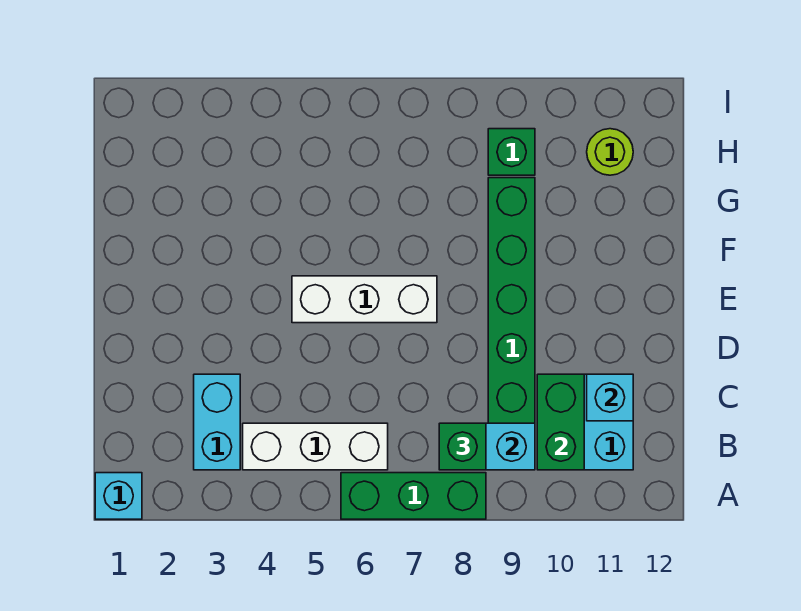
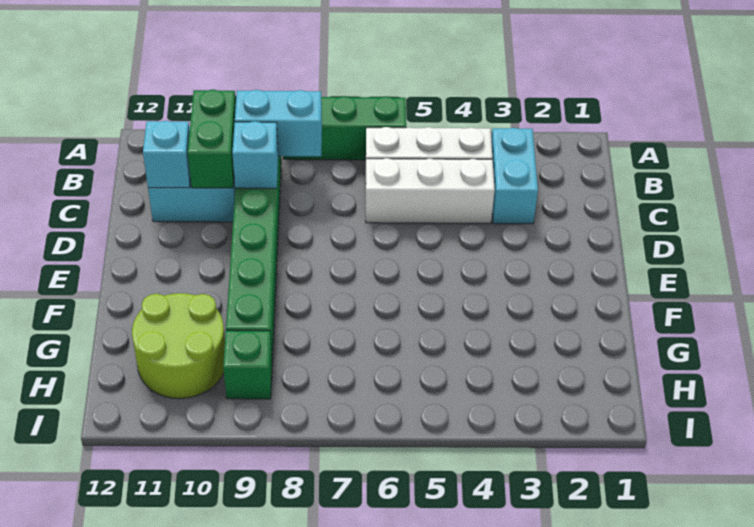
cyan brick A1 level 1 -> cyan brick C9 level 2
green brick B8 level 3 -> none
white brick E5:E7 level 1 -> white brick C4:C6 level 1
lime round brick H11 level 1 -> lime round brick G10:H11 level 1

